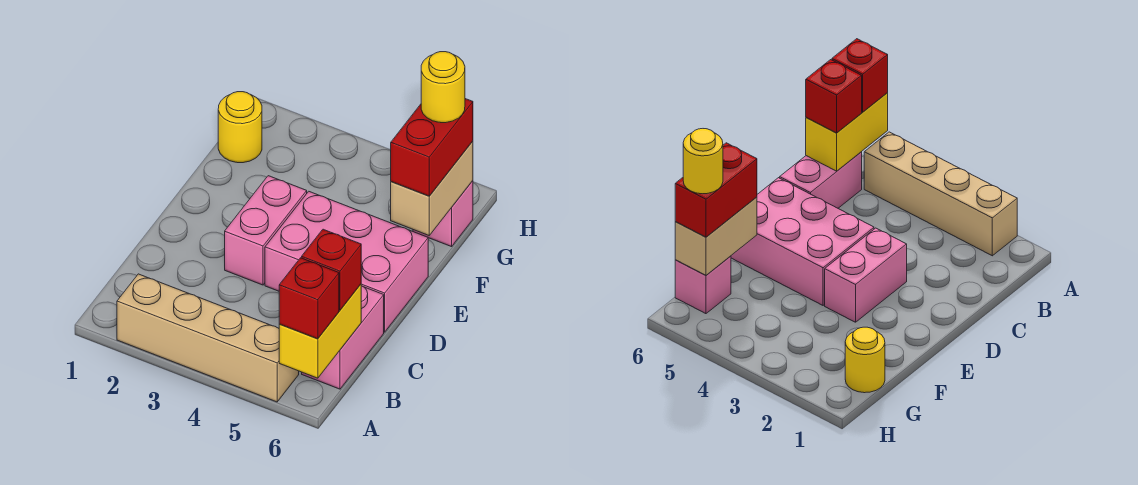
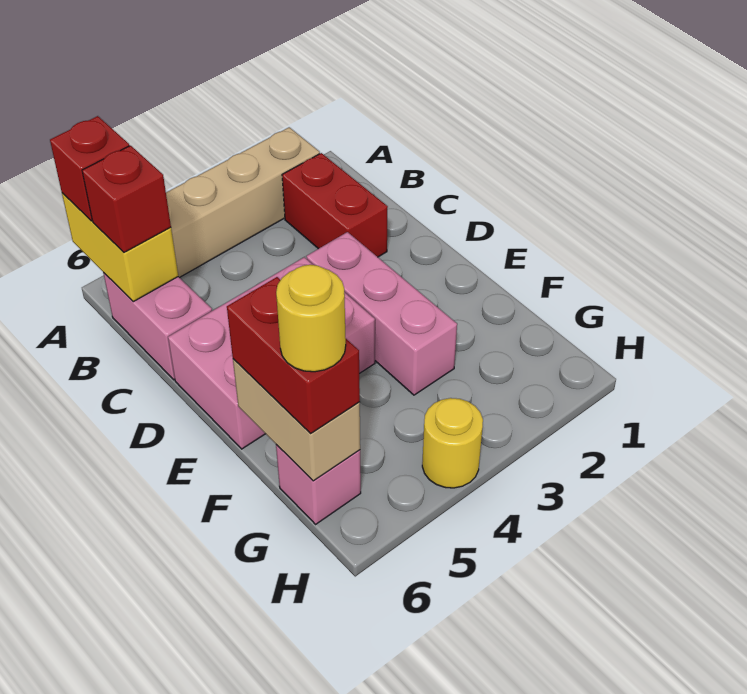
none -> red brick B2:C2 level 1
pink brick D3:E3 level 1 -> pink brick D3:F3 level 1
yellow round brick G1 level 1 -> yellow round brick H4 level 1

